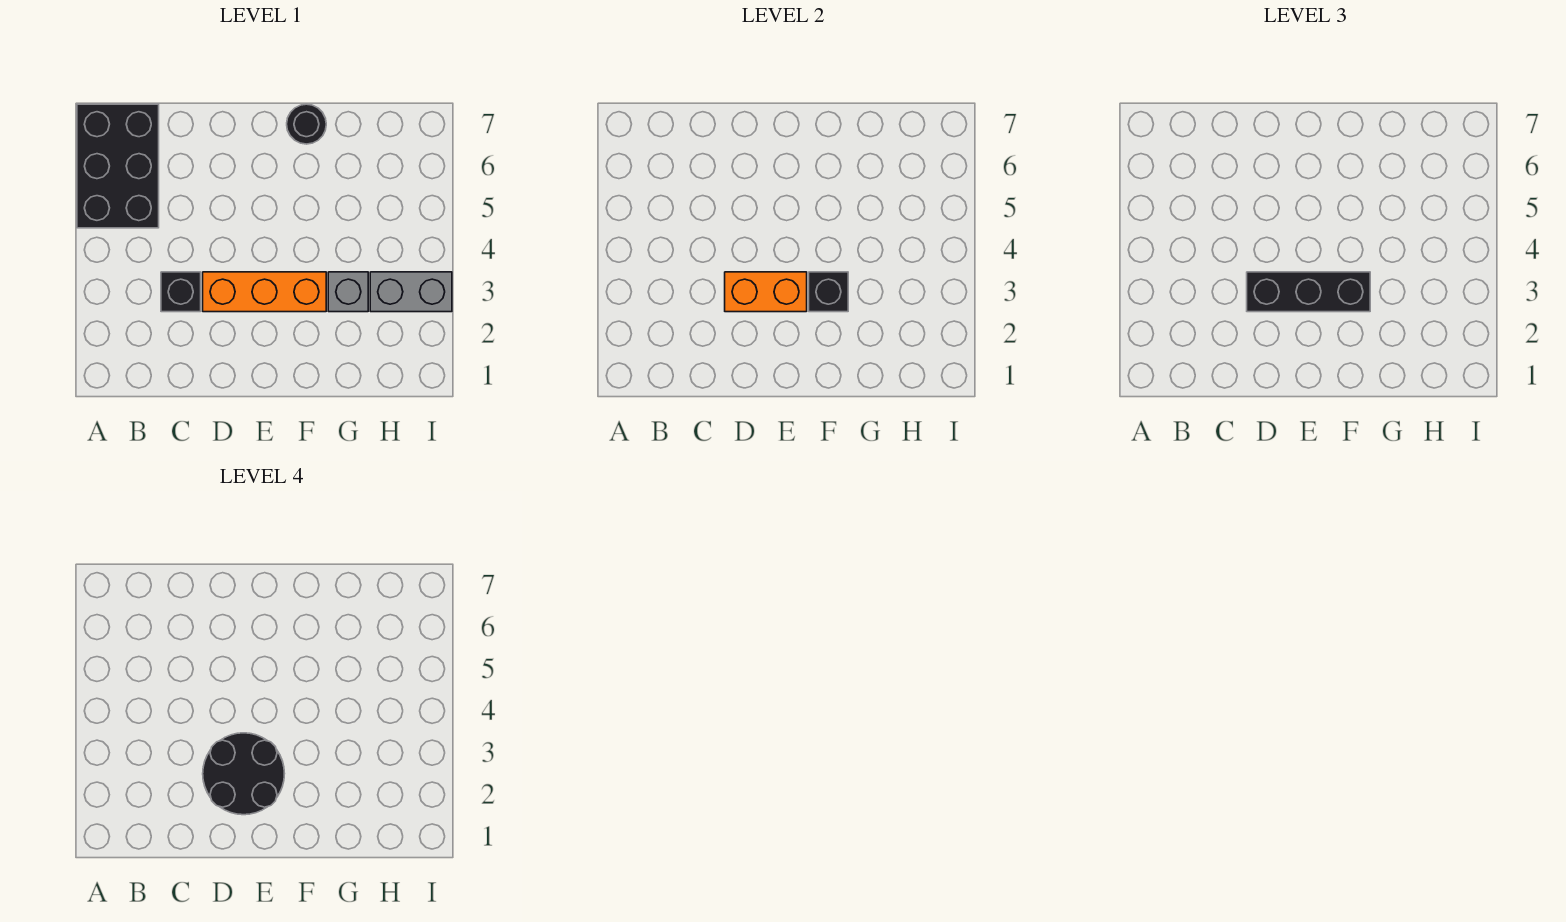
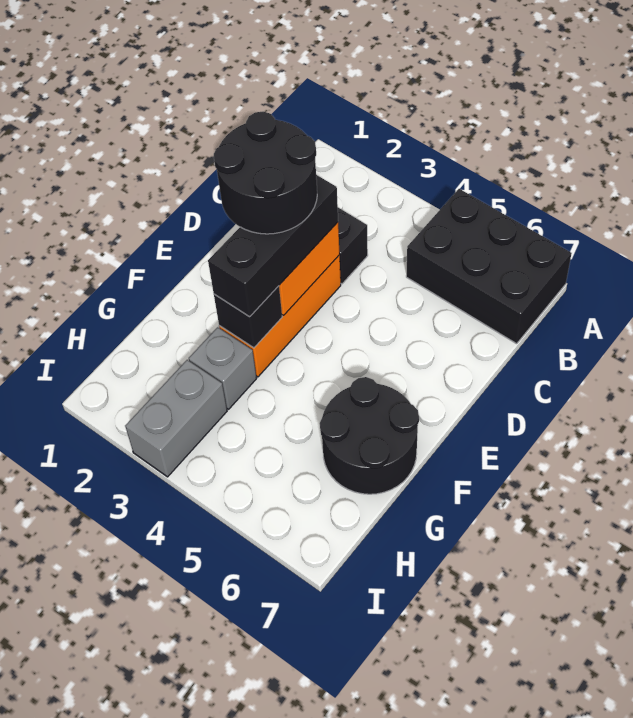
black round brick F7 level 1 -> black round brick F6:G7 level 1

